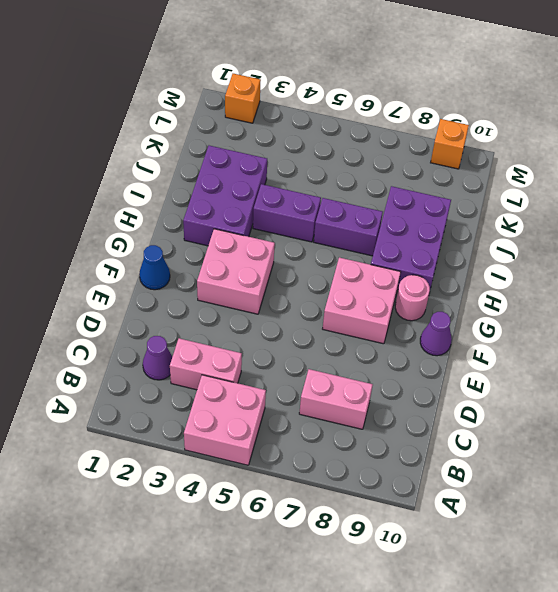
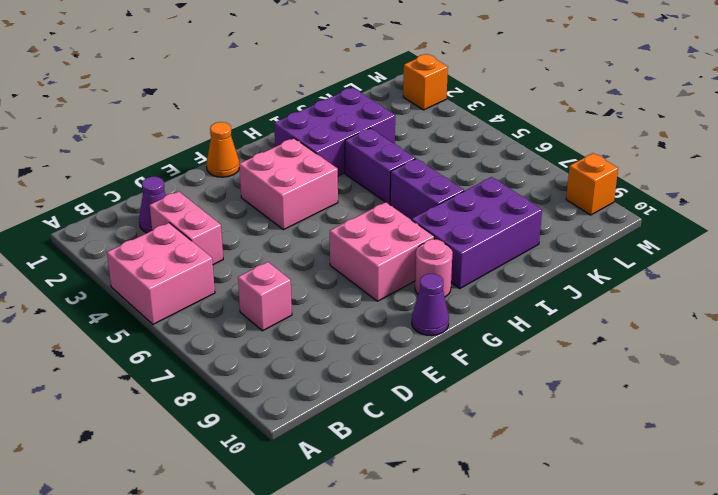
pink brick C7:C8 level 1 -> pink brick C7 level 1
blue cone F1 level 1 -> orange cone F1 level 1

